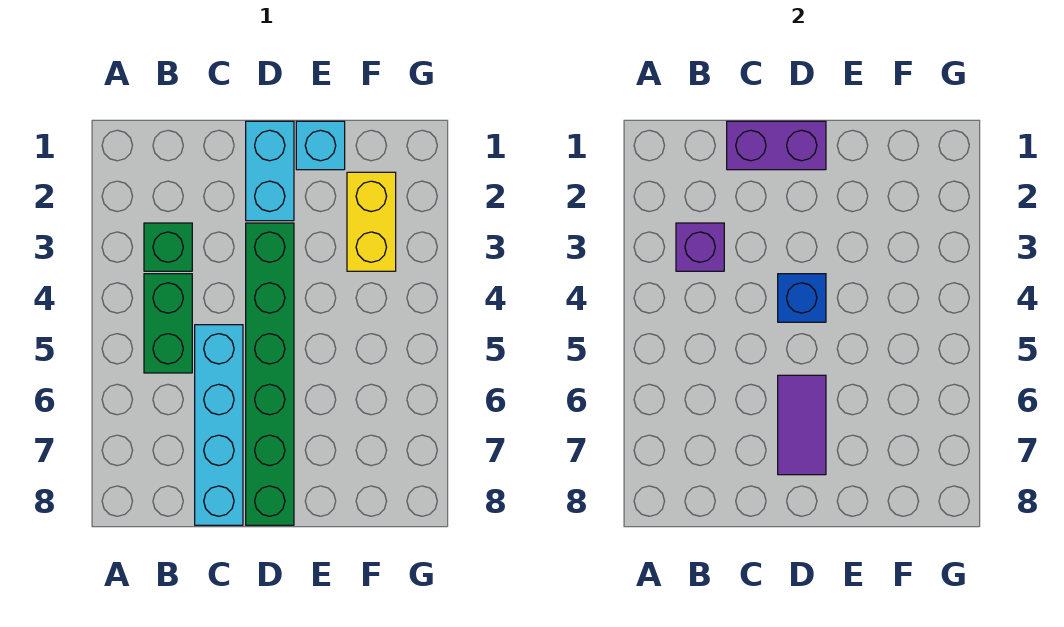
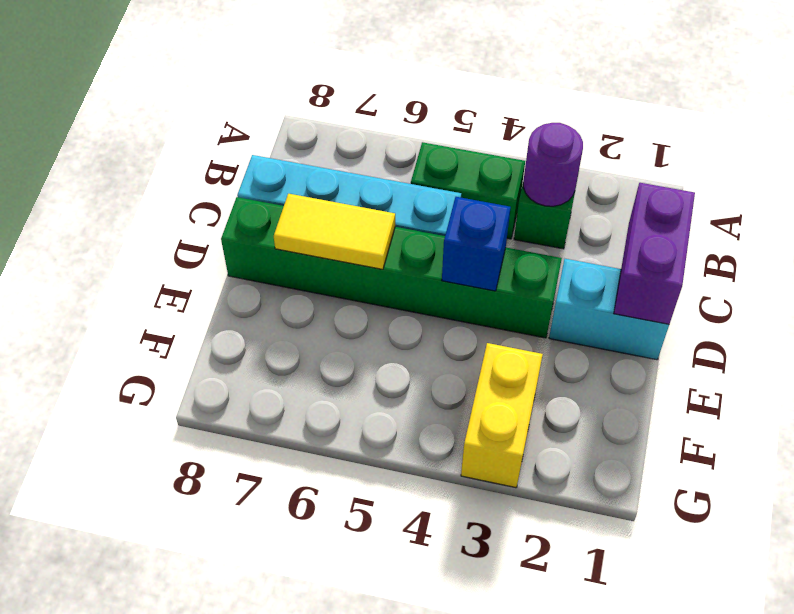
purple brick B3 level 2 -> purple round brick B3 level 2
purple tile D6:D7 level 2 -> yellow tile D6:D7 level 2
cyan brick E1 level 1 -> none
yellow brick F2:F3 level 1 -> yellow brick F3:G3 level 1

